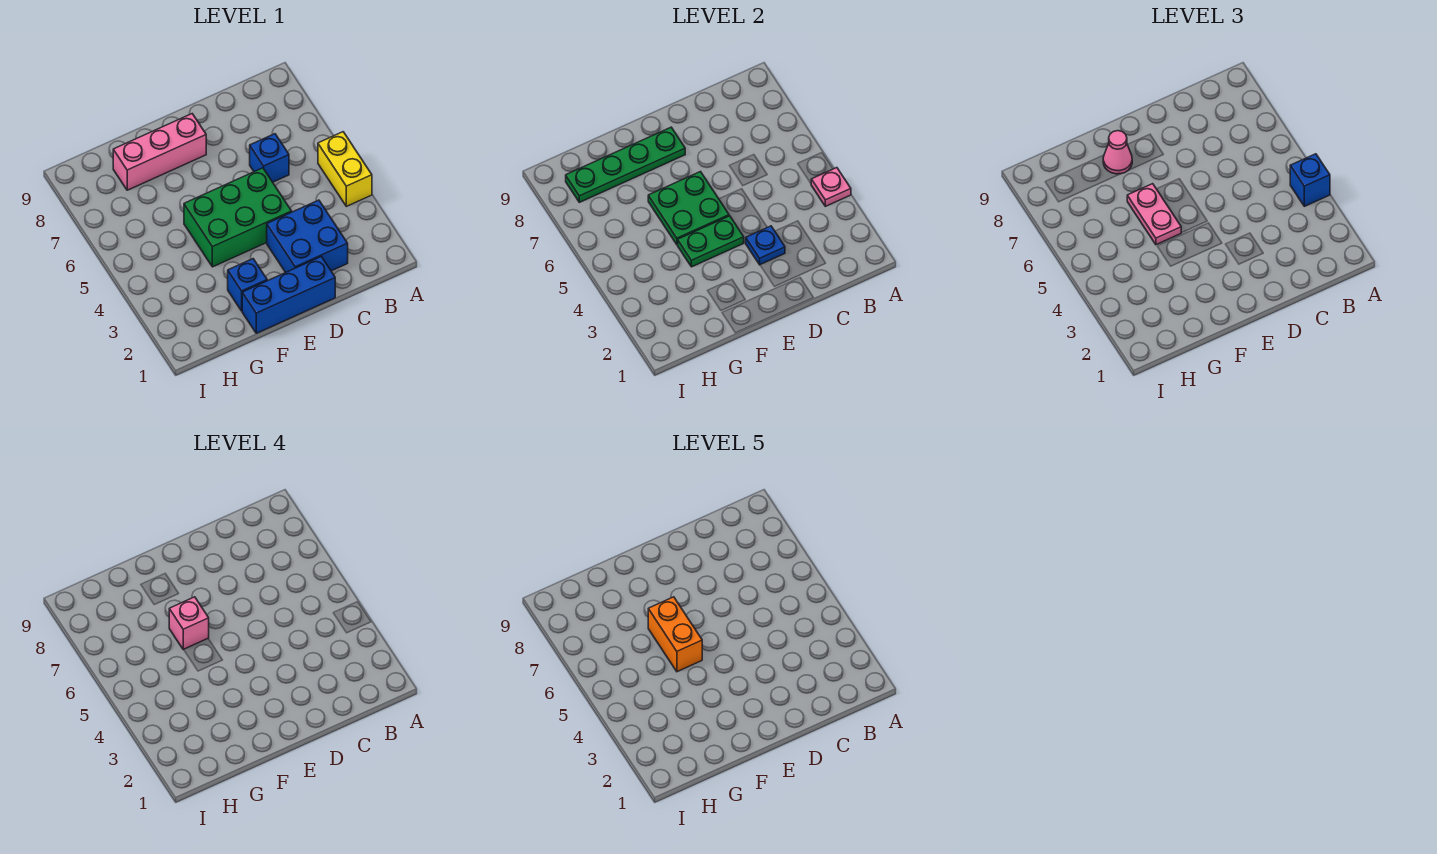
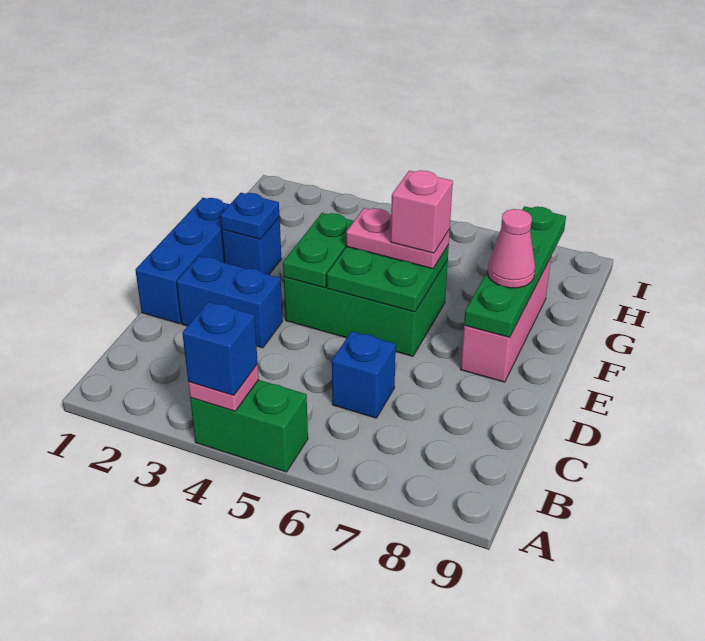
yellow brick A4:A5 level 1 -> green brick A4:A5 level 1
blue brick C2:D3 level 1 -> blue brick D2:D3 level 1
blue plate D3 level 2 -> blue plate F2 level 2
green brick D4:F5 level 1 -> green brick E4:F6 level 1
orange brick F5:F6 level 5 -> none

